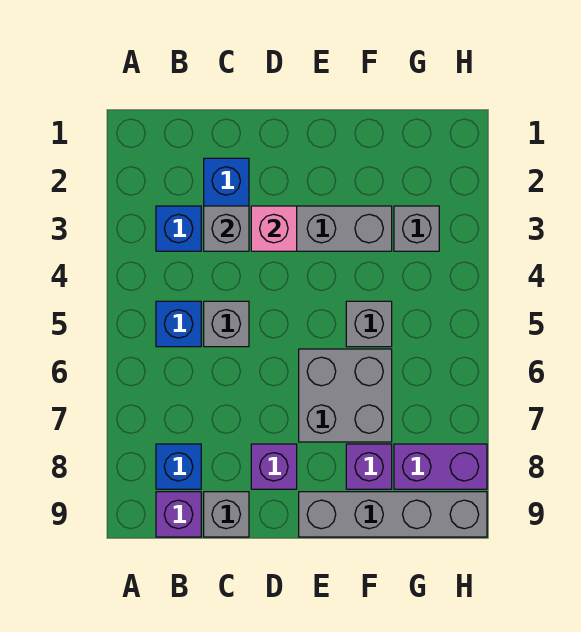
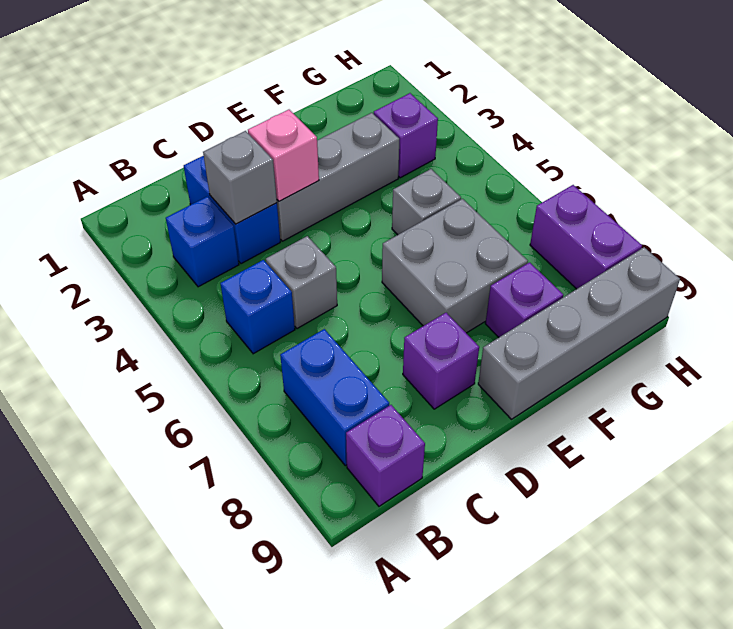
blue brick B8 level 1 -> blue brick B7:B8 level 1
grey brick C9 level 1 -> none
grey brick G3 level 1 -> purple brick G3 level 1
purple brick G8:H8 level 1 -> purple brick H7:H8 level 1

